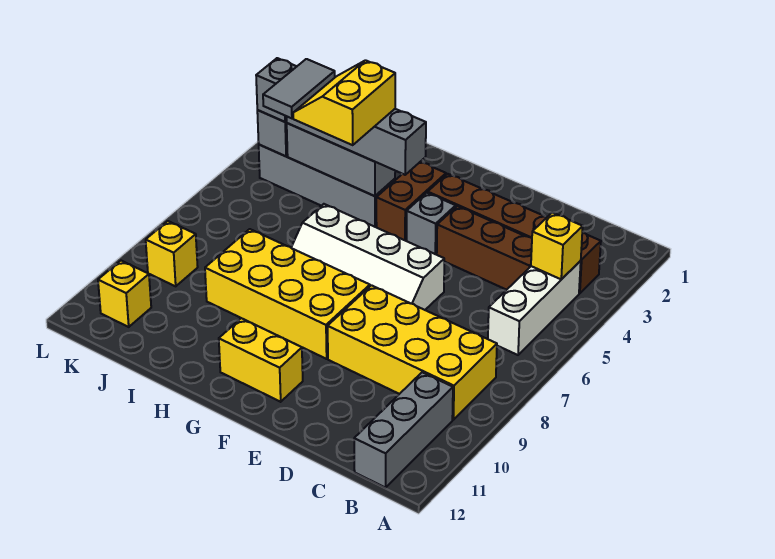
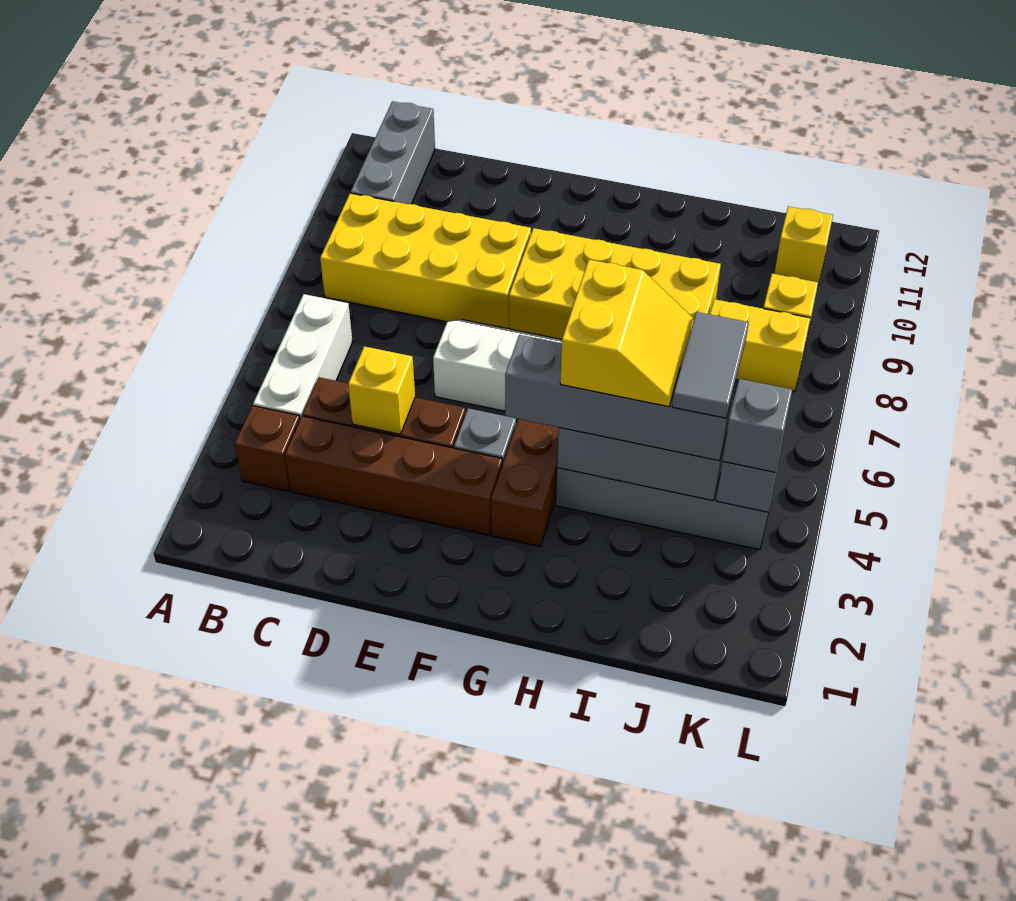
yellow brick B4 level 2 -> yellow brick D4 level 2
yellow brick F11:G11 level 1 -> yellow brick J8:K8 level 1

